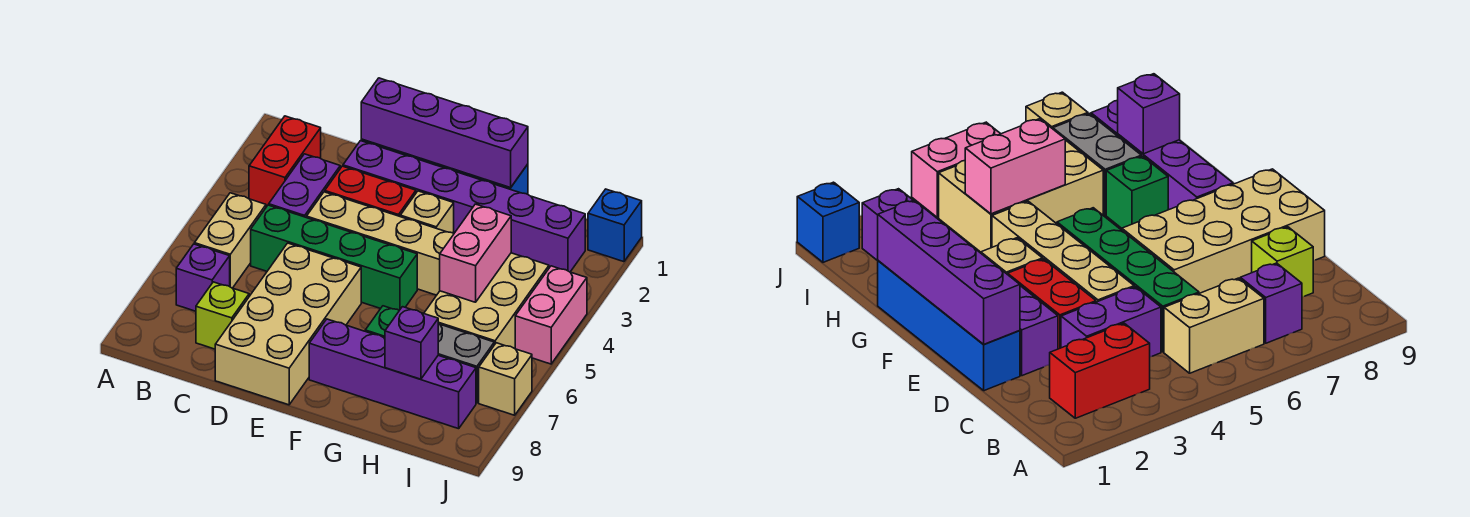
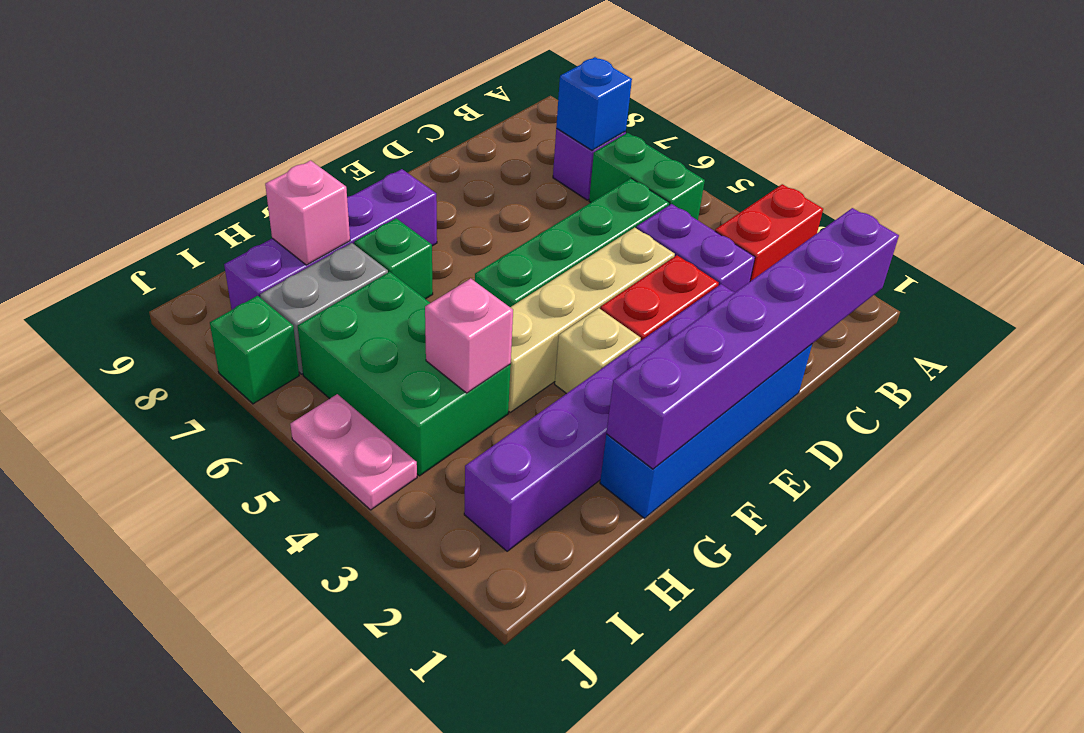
red brick B2:B3 level 1 -> red brick A3:B3 level 1
tan brick B5:B6 level 1 -> green brick B5:B6 level 1
lime brick C8 level 1 -> none
purple brick D1:G1 level 2 -> purple brick B1:G1 level 2
tan brick D6:E9 level 1 -> none
tan brick H4:I6 level 1 -> green brick H4:I6 level 1
pink brick H4:H5 level 2 -> pink brick H4 level 2
purple brick H8 level 2 -> pink brick H8 level 2
blue brick J1 level 1 -> blue brick B7 level 2
pink brick J4:J5 level 1 -> pink plate J4:J5 level 1
tan brick J7 level 1 -> green brick J7 level 1

